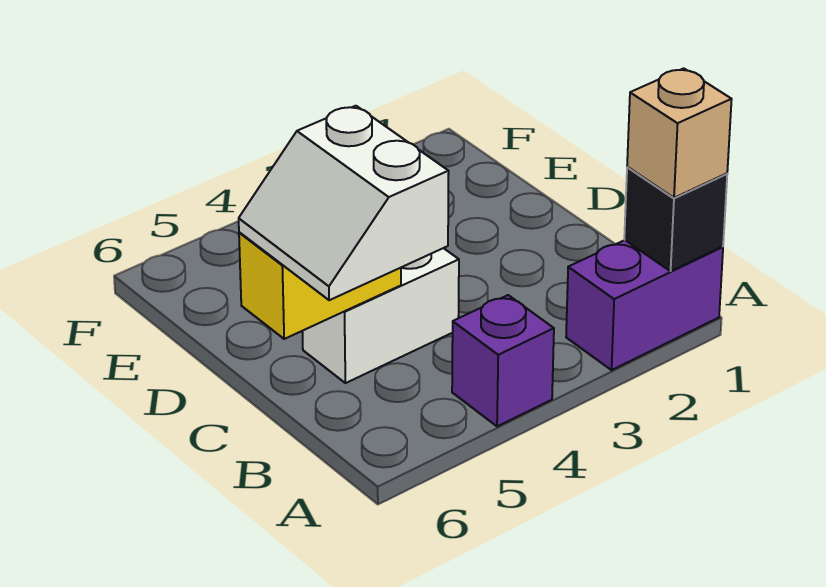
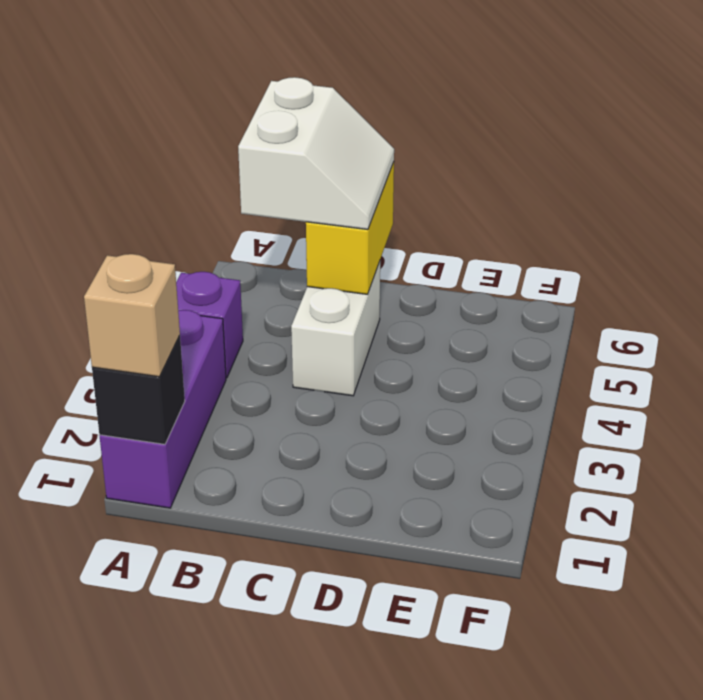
purple brick A1:A2 level 1 -> purple brick A1:A3 level 1
white slope B5:C6 level 3 top 5 -> white slope B5:C6 level 3 top B

